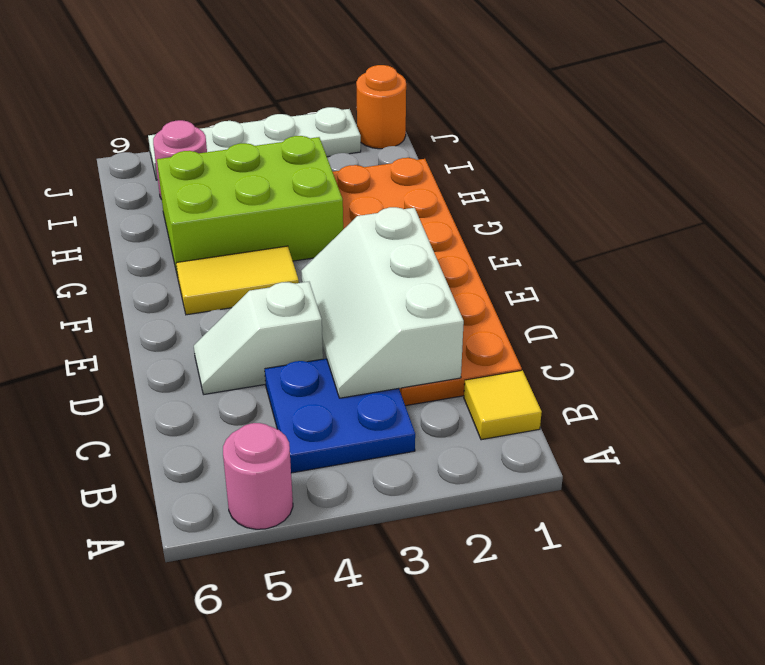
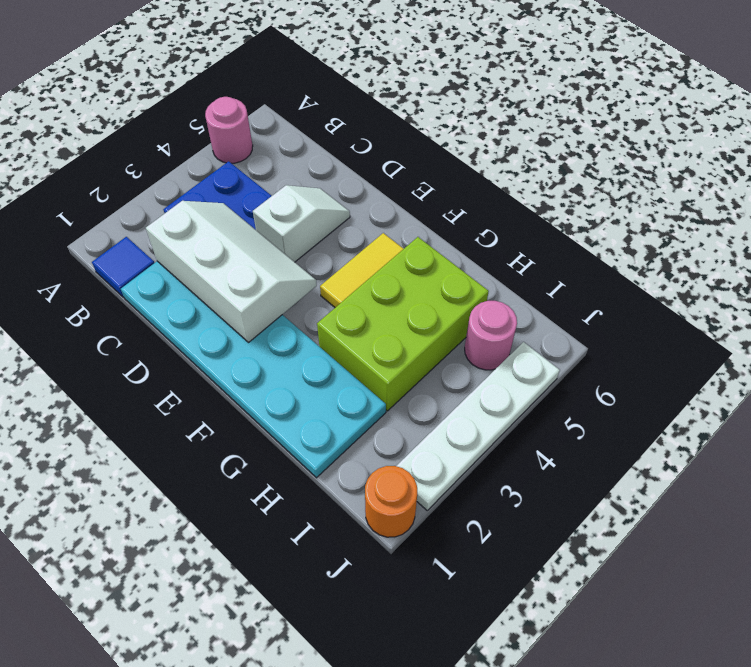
yellow tile B1 level 1 -> blue tile B1 level 1
orange plate C1:H2 level 1 -> cyan plate C1:H2 level 1

